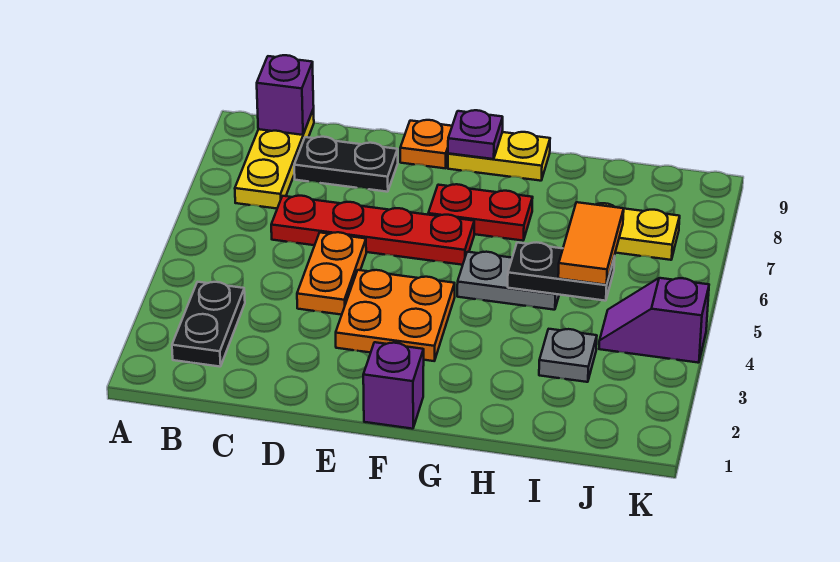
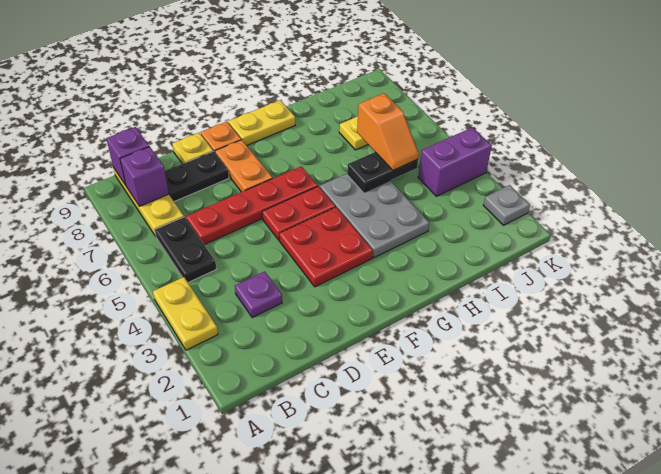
none -> yellow plate A3:A4 level 1
black plate B2:B3 level 1 -> black plate B5:B6 level 1
orange plate D4:D5 level 1 -> orange plate E7:E8 level 1
none -> yellow plate D9 level 1
orange plate E3:F4 level 1 -> red plate E3:F4 level 1
purple brick F1 level 1 -> purple brick B8 level 2
red plate F7:G7 level 1 -> red plate E5:F5 level 1
purple plate F9 level 2 -> purple plate C3 level 1
grey plate G5:H5 level 1 -> grey plate G3:H5 level 1
grey plate I3 level 1 -> grey plate K2 level 1
orange tile I5:I6 level 3 -> orange slope I5:I6 level 3 top 6
purple slope J4:K4 level 1 top K -> purple brick J4:K4 level 1

